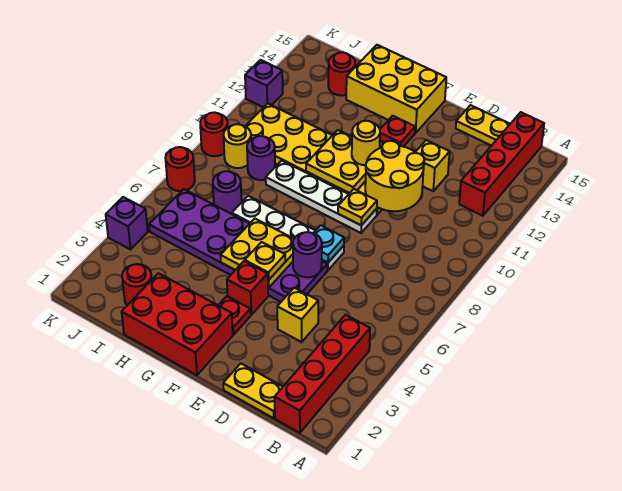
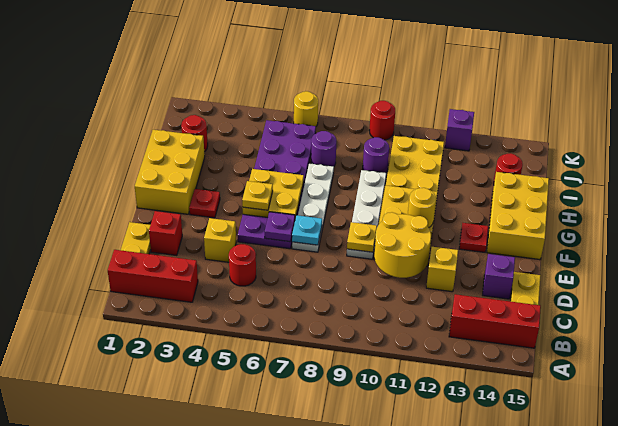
red brick B1:B4 level 1 -> red brick B1:B3 level 1
red brick B12:B15 level 1 -> red brick B13:B15 level 1
purple round brick E6 level 2 -> purple plate E6 level 2
red brick F1:H2 level 1 -> yellow brick F1:H2 level 1
red brick F4 level 1 -> red brick D2 level 1
yellow round brick J9 level 1 -> yellow round brick K6 level 1
purple brick K4 level 1 -> purple brick D14 level 1
red round brick K7 level 1 -> red round brick C5 level 1

